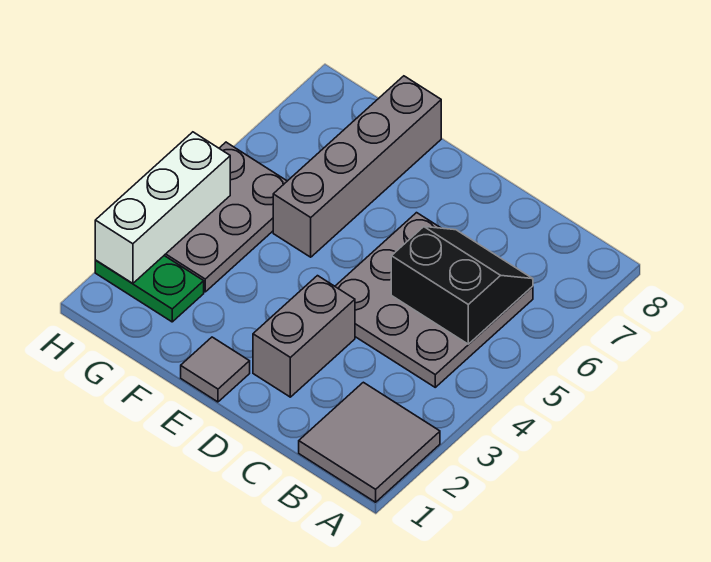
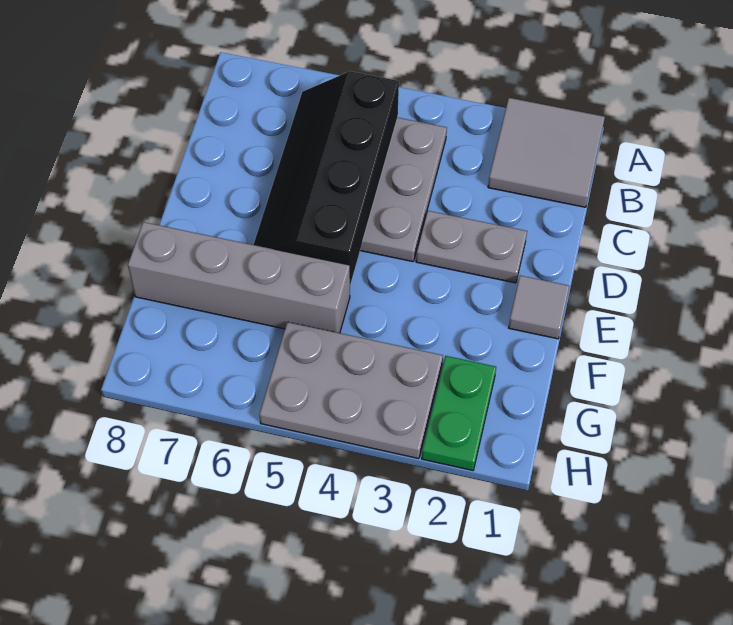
black slope B5:C6 level 2 top 5 -> black slope B5:E6 level 2 top 5
grey brick D2:D3 level 1 -> grey plate D2:D3 level 1
white brick H2:H4 level 2 -> none

